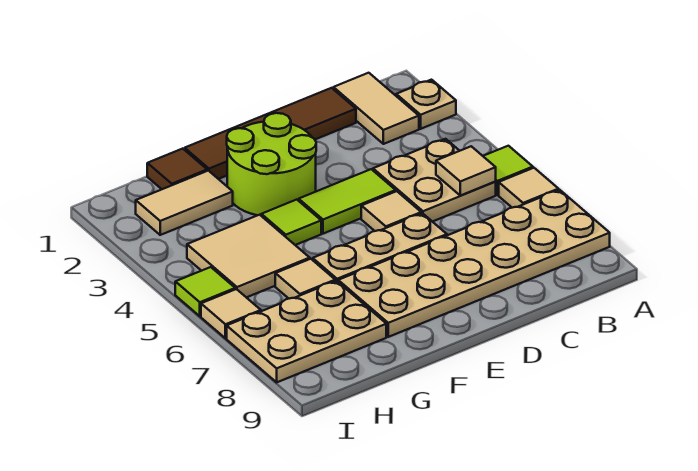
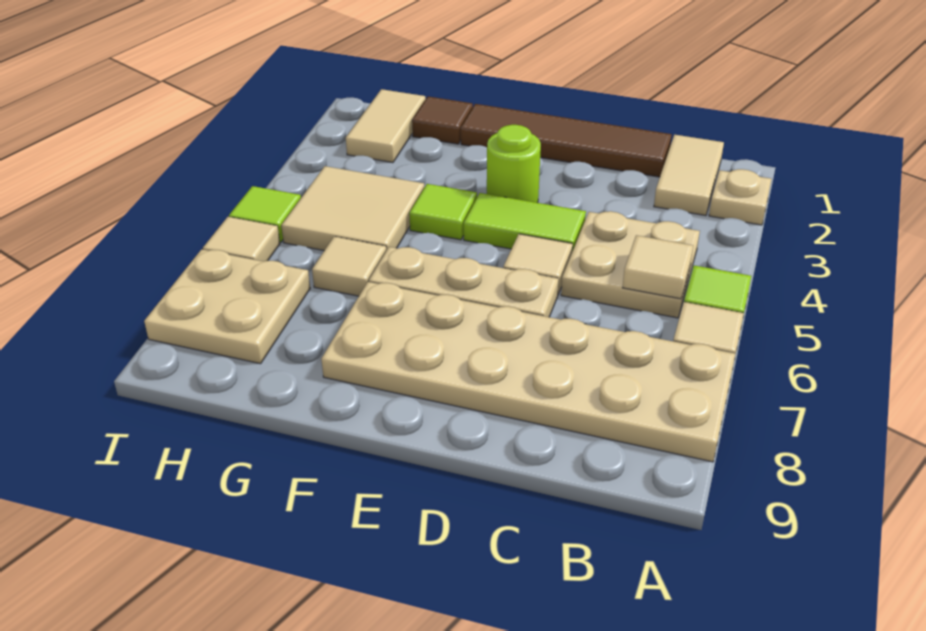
lime round brick E2:F3 level 1 -> lime round brick E3 level 1
tan tile G2:H2 level 1 -> tan tile H1:H2 level 1
tan plate G7:I8 level 1 -> tan plate H7:I8 level 1

